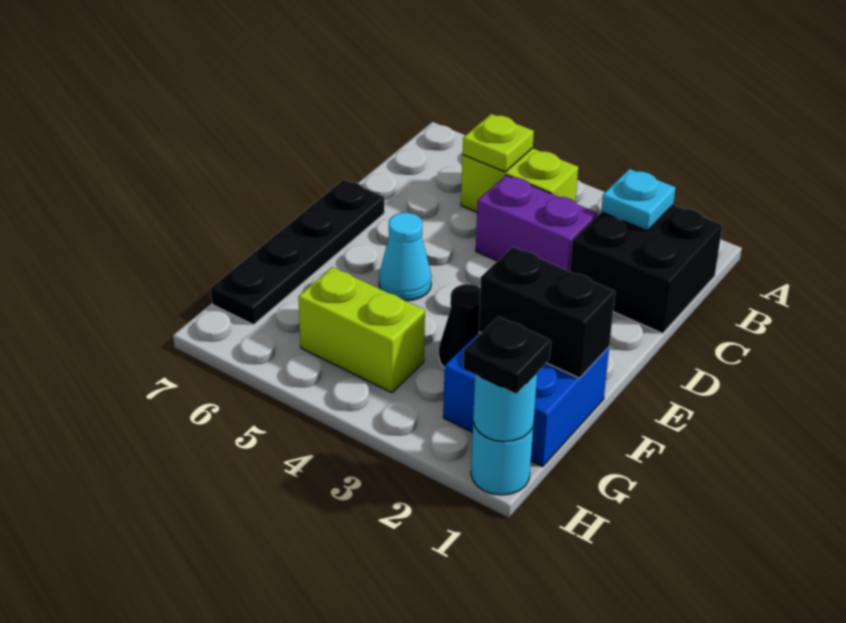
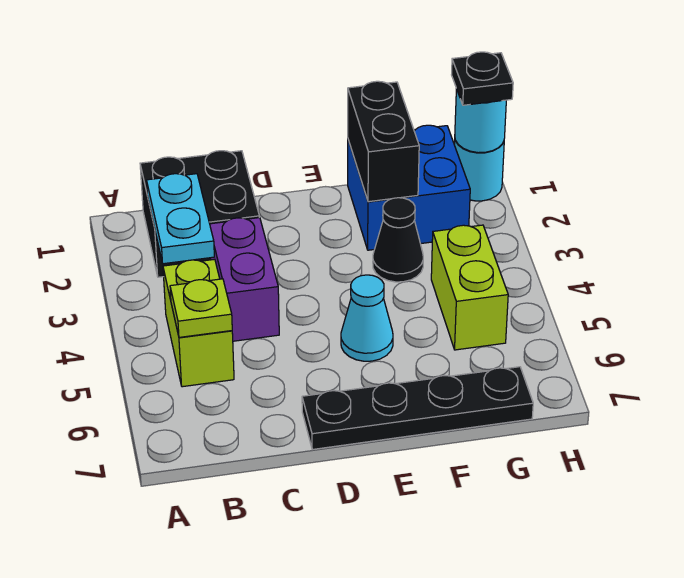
cyan plate B2 level 2 -> cyan plate B2:B3 level 2

